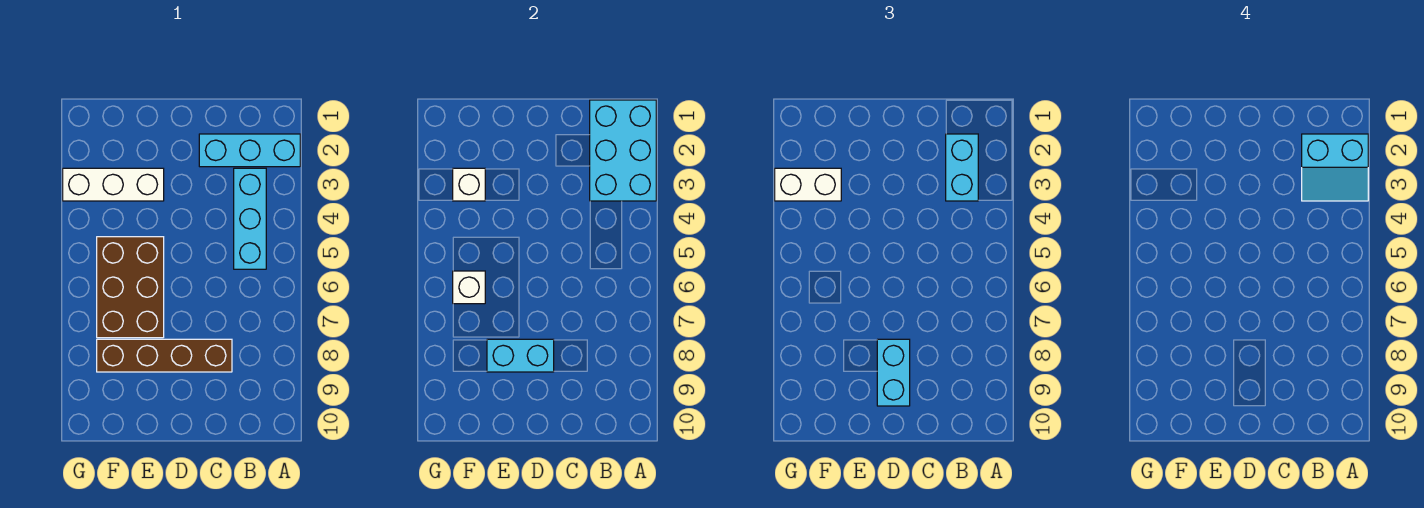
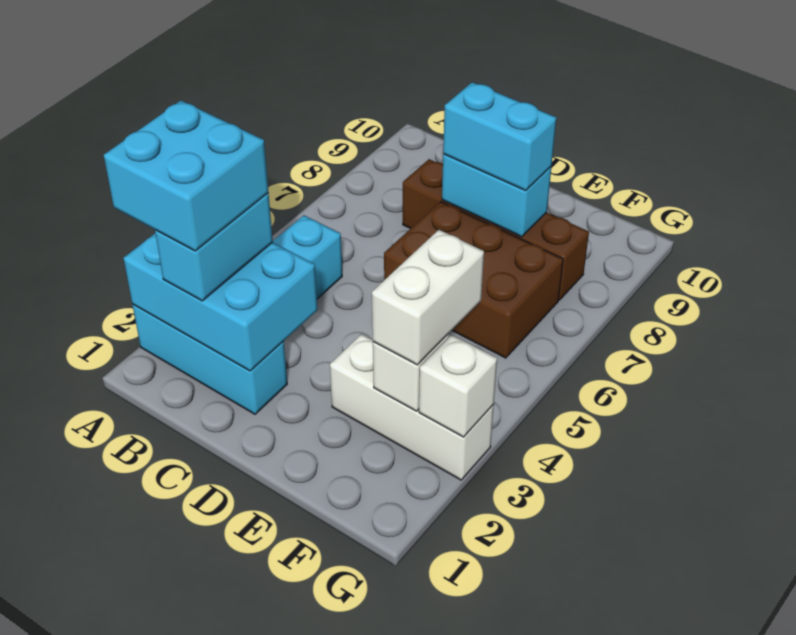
cyan brick A1:B3 level 2 -> cyan brick A2:C3 level 2
cyan slope A2:B3 level 4 top 2 -> cyan brick A2:B3 level 4
cyan brick D8:D9 level 3 -> cyan brick D8:E8 level 3
brown brick E5:F7 level 1 -> brown brick D6:F7 level 1
white brick F3:G3 level 3 -> white brick F3:F4 level 3
white brick F6 level 2 -> white brick G3 level 2

